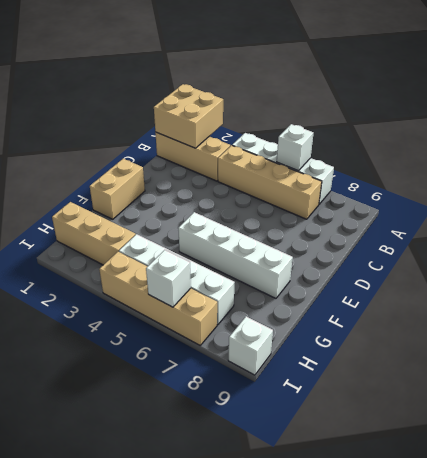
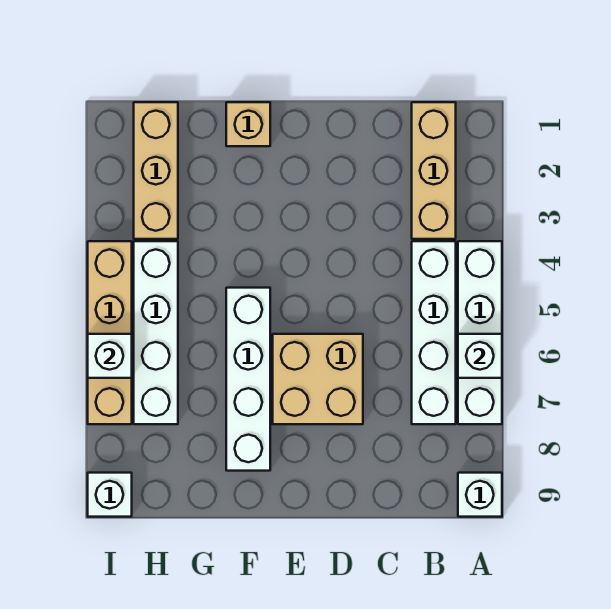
tan brick A1:B2 level 2 -> tan brick D6:E7 level 1
none -> white brick A9 level 1
tan brick B4:B7 level 1 -> white brick B4:B7 level 1
tan brick E1:F1 level 1 -> tan brick F1 level 1

